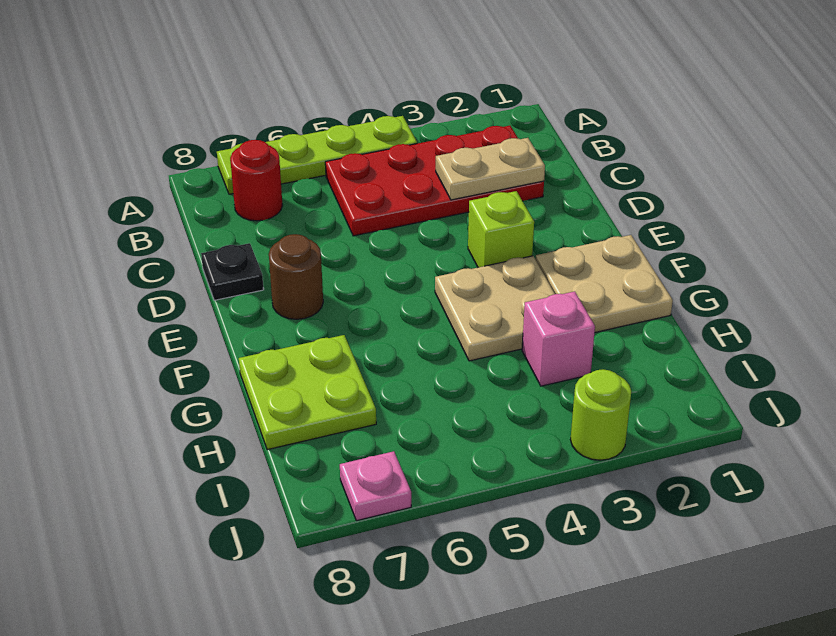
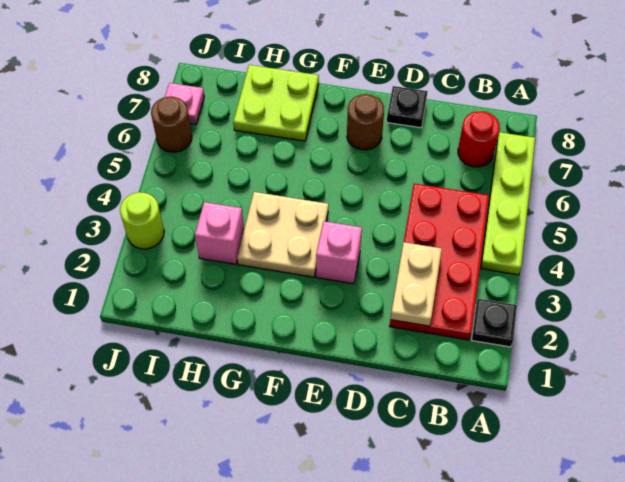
none -> black plate A2 level 1
lime brick E3 level 1 -> pink brick E3 level 1
tan plate F1:G2 level 1 -> none
none -> brown round brick J6 level 1

